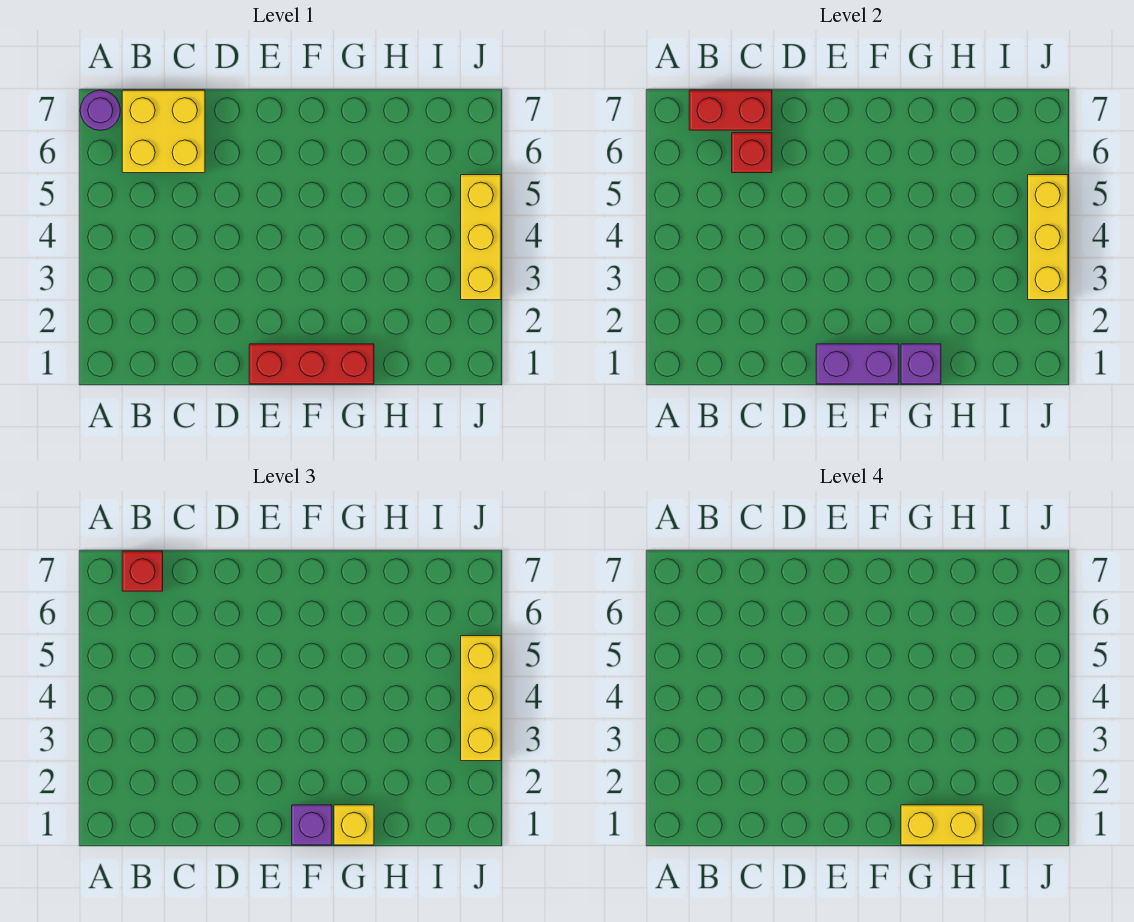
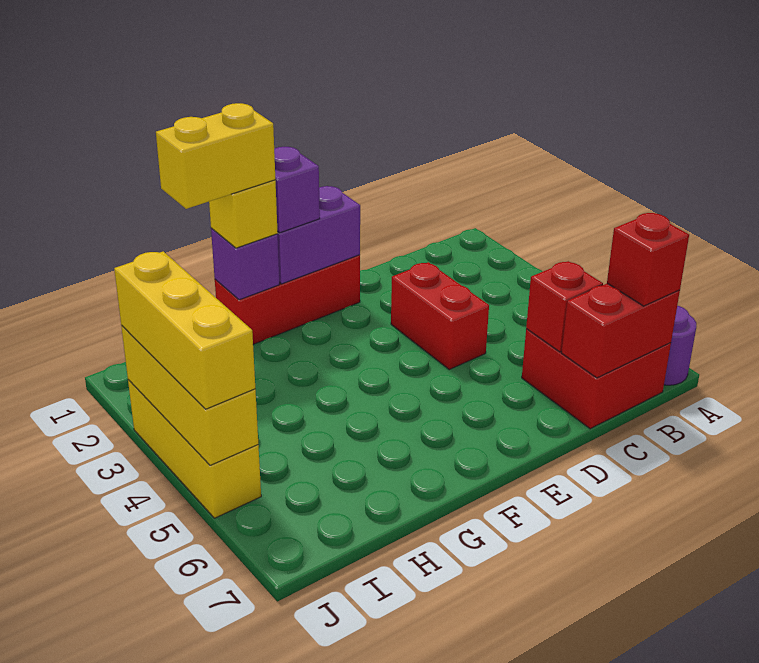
yellow brick B6:C7 level 1 -> red brick B6:C7 level 1
none -> red brick D3:D4 level 1

